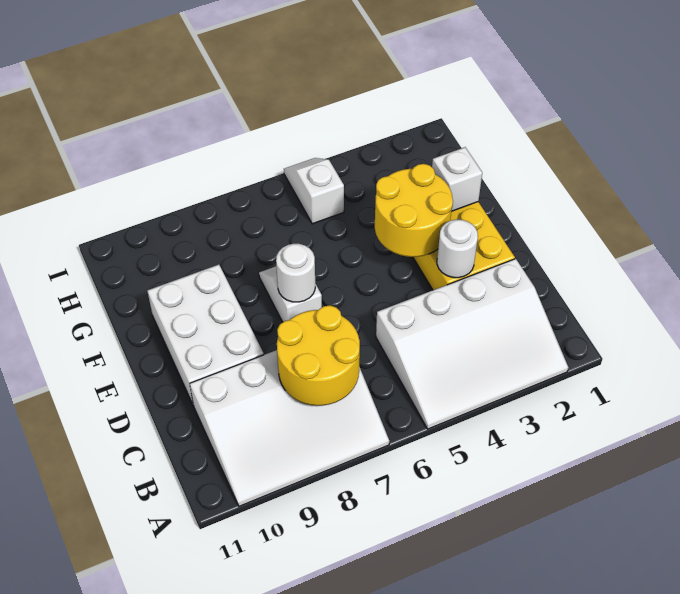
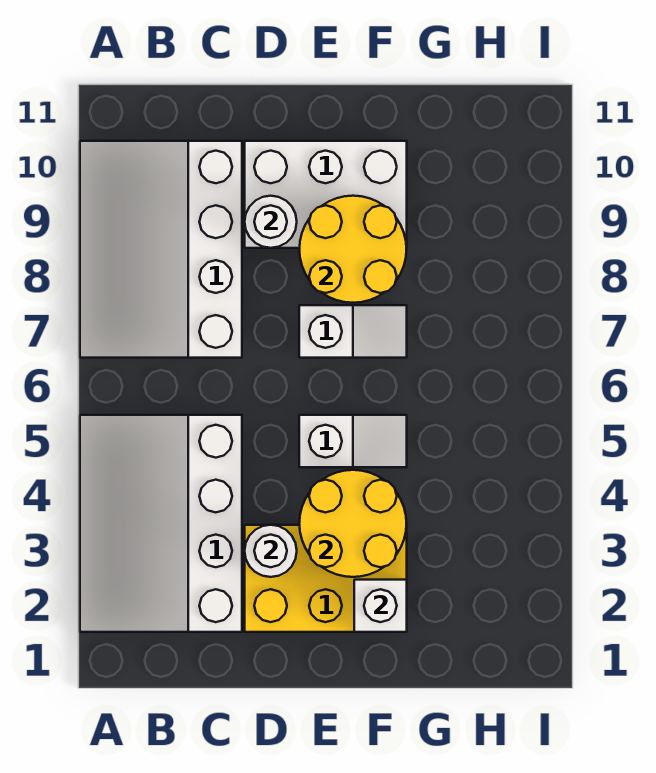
yellow round brick B7:C8 level 2 -> yellow round brick E8:F9 level 2
white round brick E7 level 2 -> white round brick D9 level 2
white slope H5:I5 level 1 top H -> white slope E5:F5 level 1 top E

